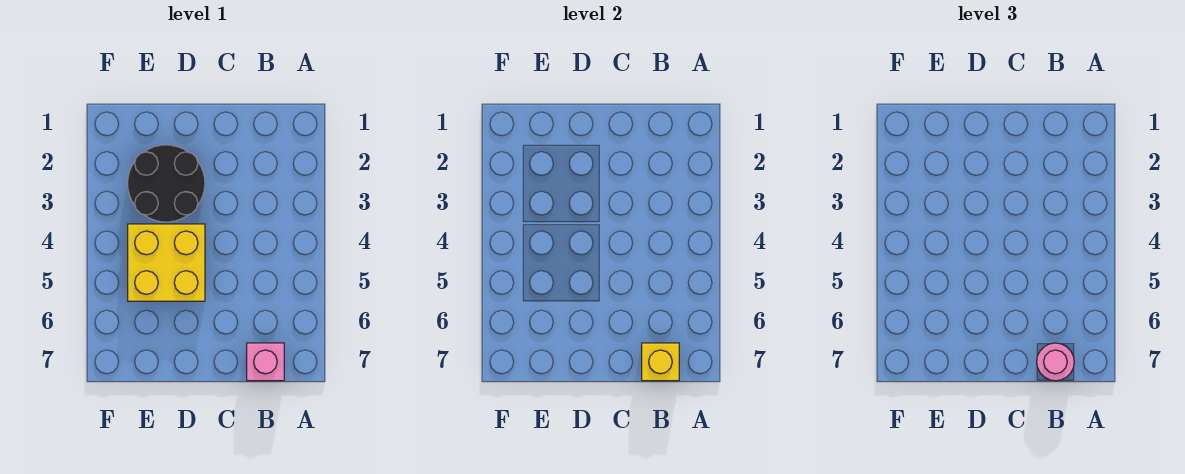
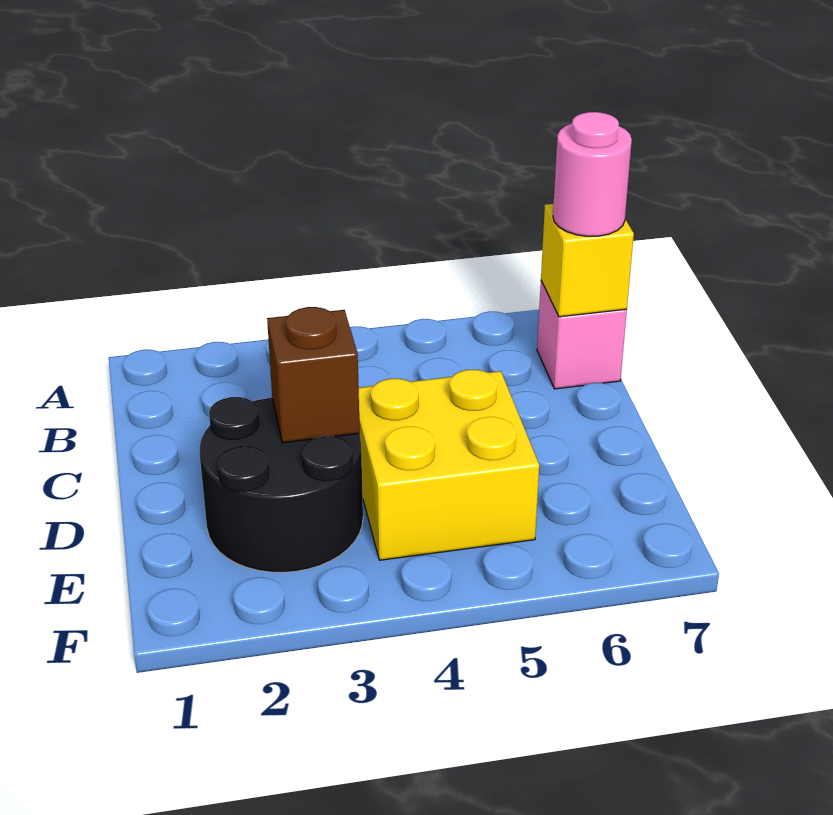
none -> brown brick D3 level 2

